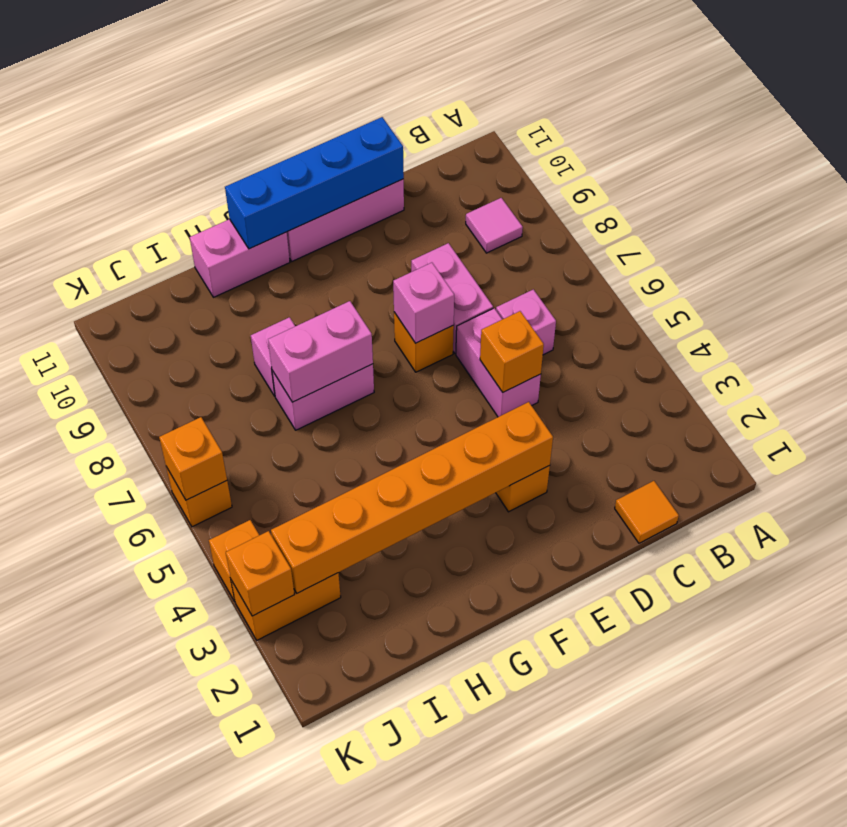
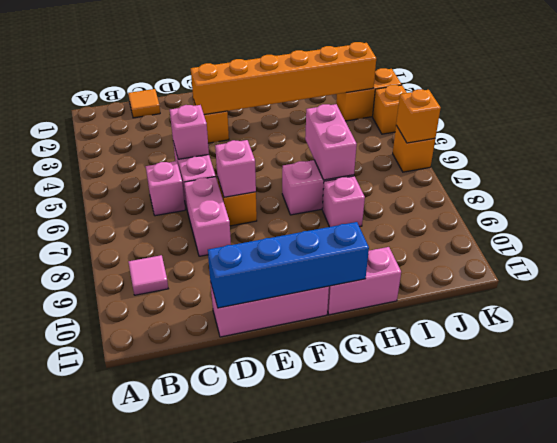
orange brick D5 level 2 -> pink brick D5 level 2
pink brick G7:H7 level 2 -> pink brick H6:H7 level 2
orange brick K3 level 2 -> none

